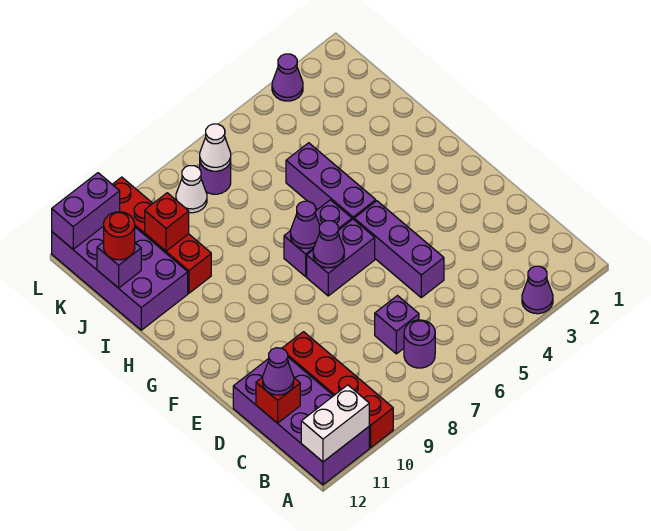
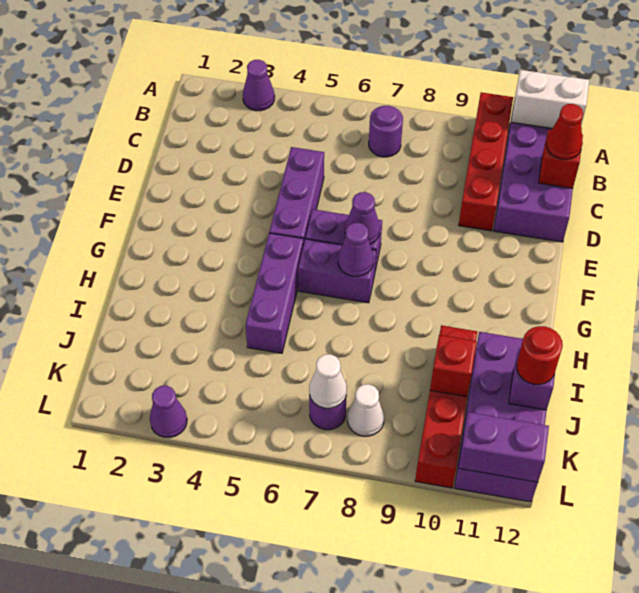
purple brick C7 level 1 -> none
purple cone C12 level 3 -> red cone C12 level 3

